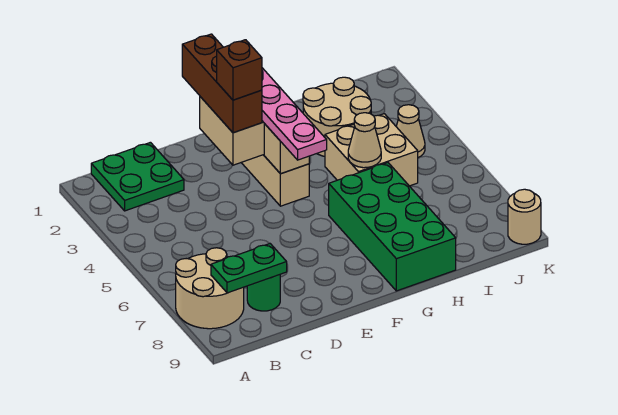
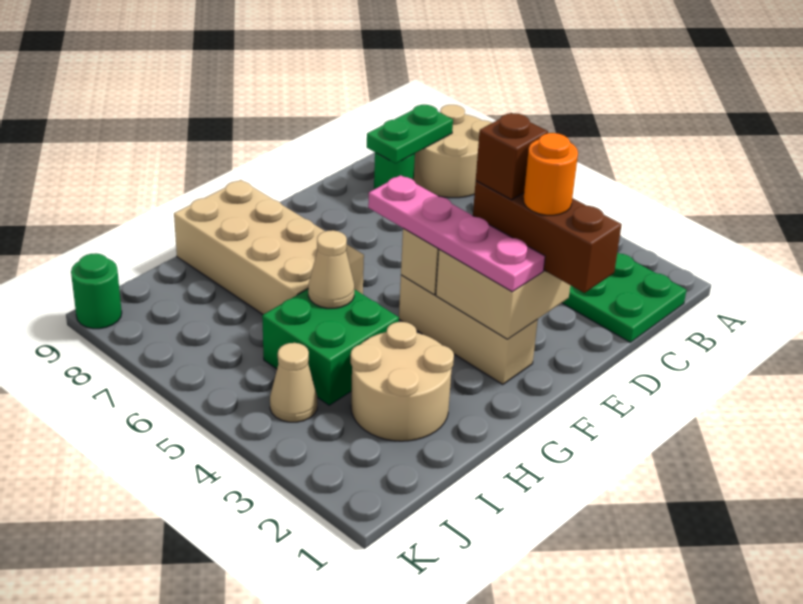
none -> orange round brick E2 level 4
green brick G6:H9 level 1 -> tan brick G6:H9 level 1
tan brick H4:I5 level 1 -> green brick H4:I5 level 1
tan round brick K9 level 1 -> green round brick K9 level 1

